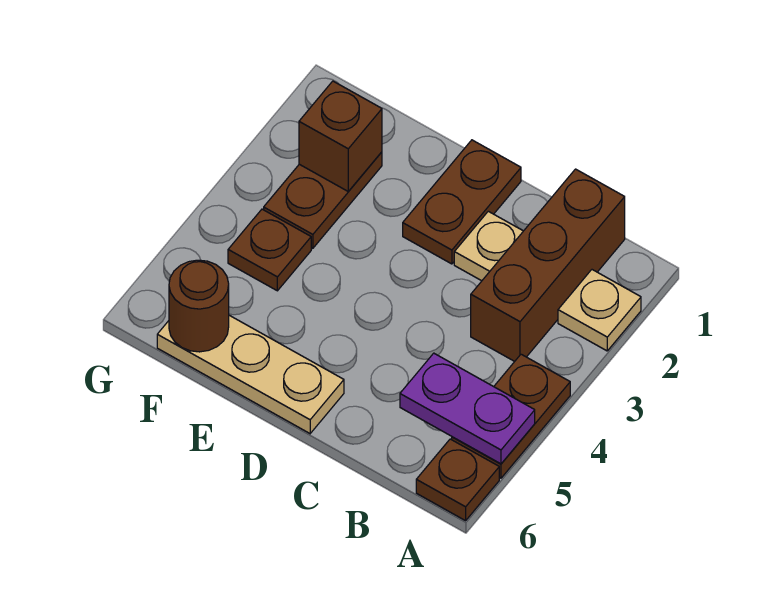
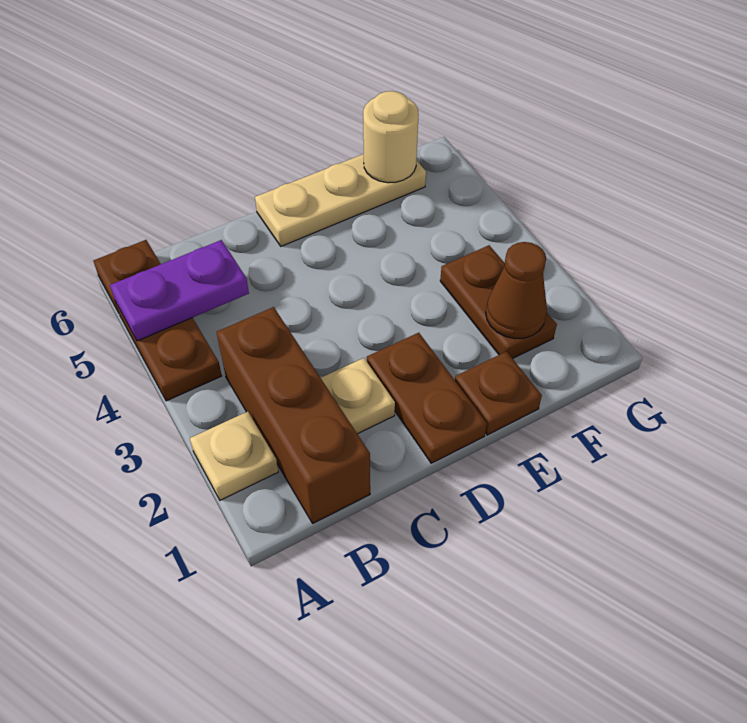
brown brick F2 level 2 -> brown cone F2 level 2
brown plate F4 level 1 -> brown plate E1 level 1
brown round brick F6 level 2 -> tan round brick F6 level 2

